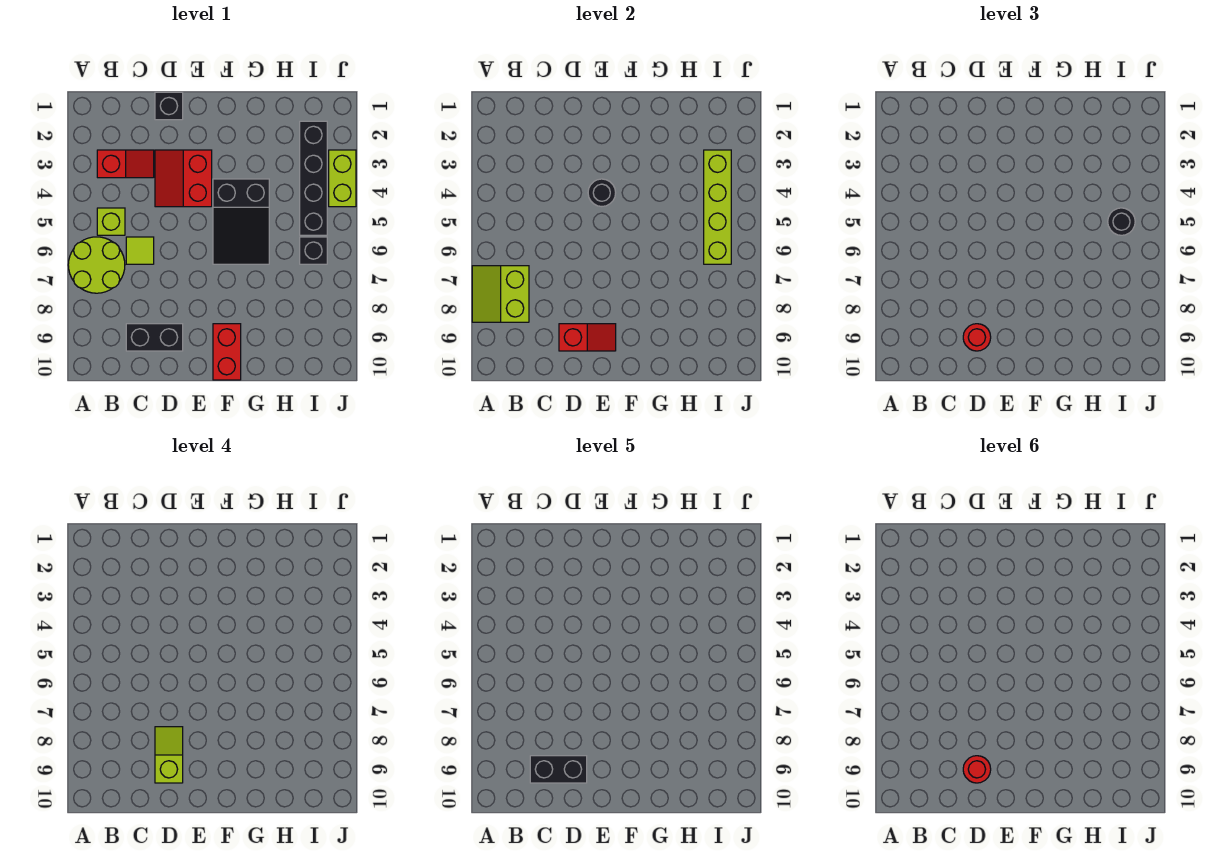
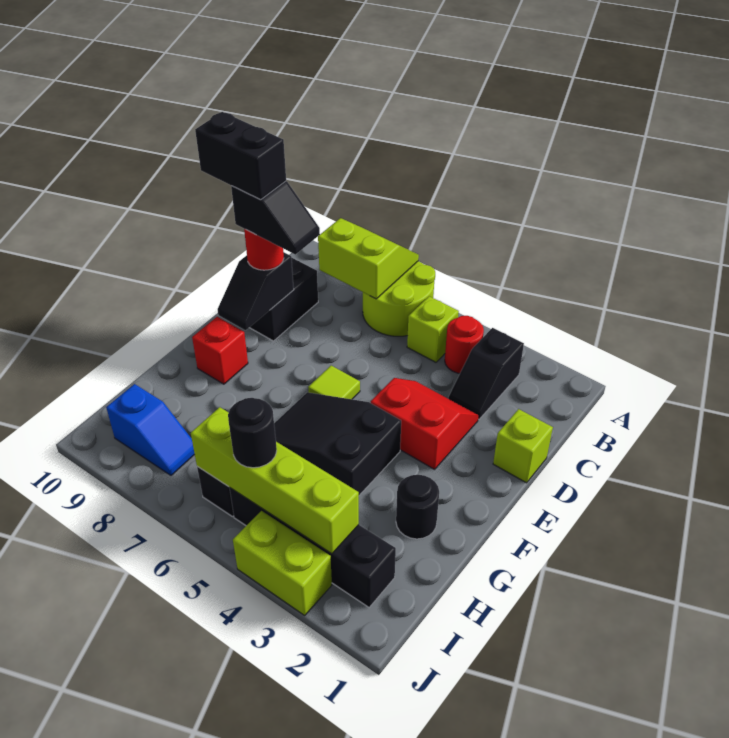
red slope B3:C3 level 1 top B -> black slope B3:C3 level 1 top B
lime tile C6 level 1 -> lime tile E6 level 1
black brick C9:D9 level 5 -> black brick D9:D10 level 5
black brick D1 level 1 -> lime brick D1 level 1
lime slope D8:D9 level 4 top 9 -> black slope D8:D9 level 4 top 9
red slope D9:E9 level 2 top D -> black slope D9:E9 level 2 top D
red round brick D9 level 6 -> red round brick B4 level 1
black round brick E4 level 2 -> black round brick G2 level 1
red brick F9:F10 level 1 -> red brick F9 level 1
none -> blue slope I8:I9 level 1 top 9

